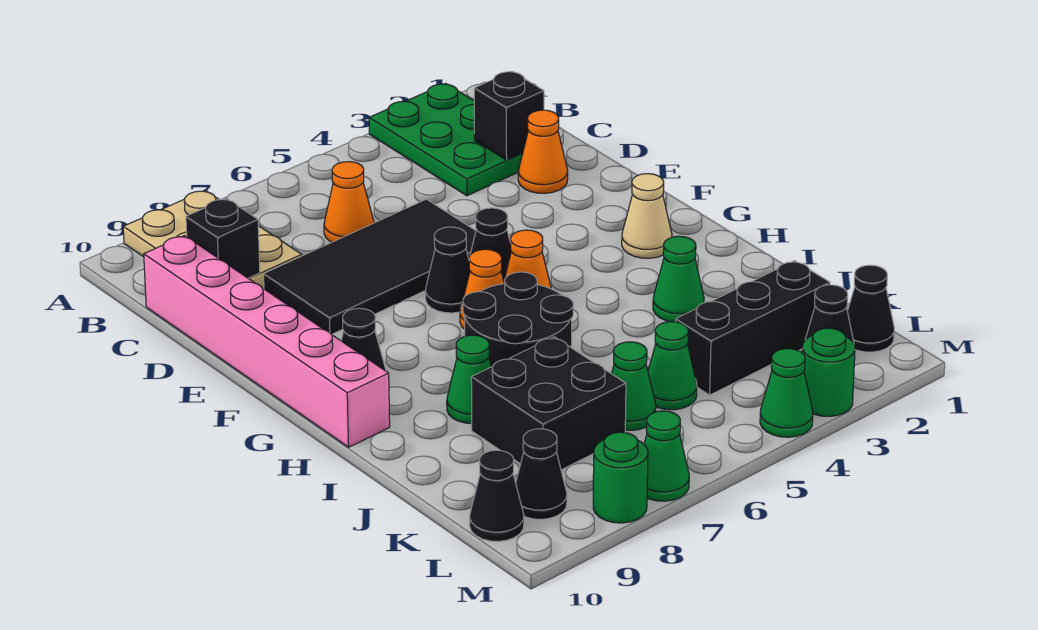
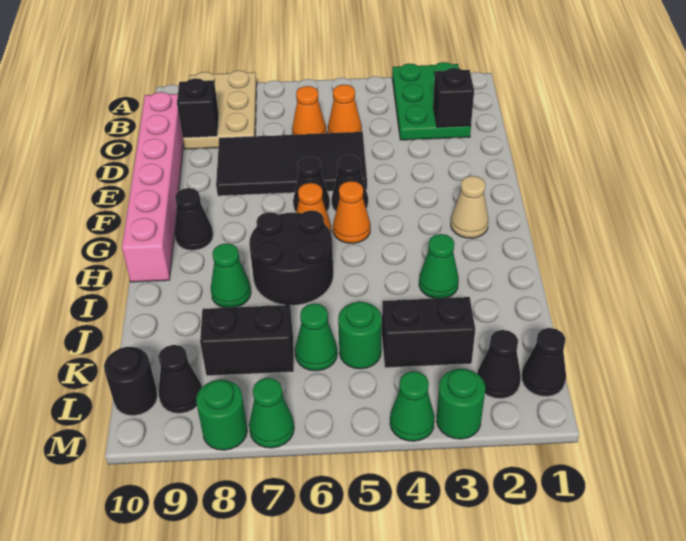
orange cone D2 level 1 -> orange cone C5 level 1
black brick J7:K8 level 1 -> black brick K7:K8 level 1
black brick K2:K4 level 1 -> black brick K3:K4 level 1
green cone K5 level 1 -> green round brick K5 level 1
black cone L10 level 1 -> black round brick L10 level 1

